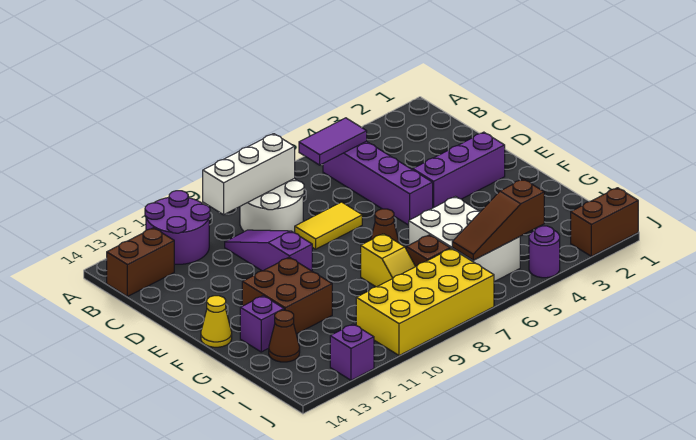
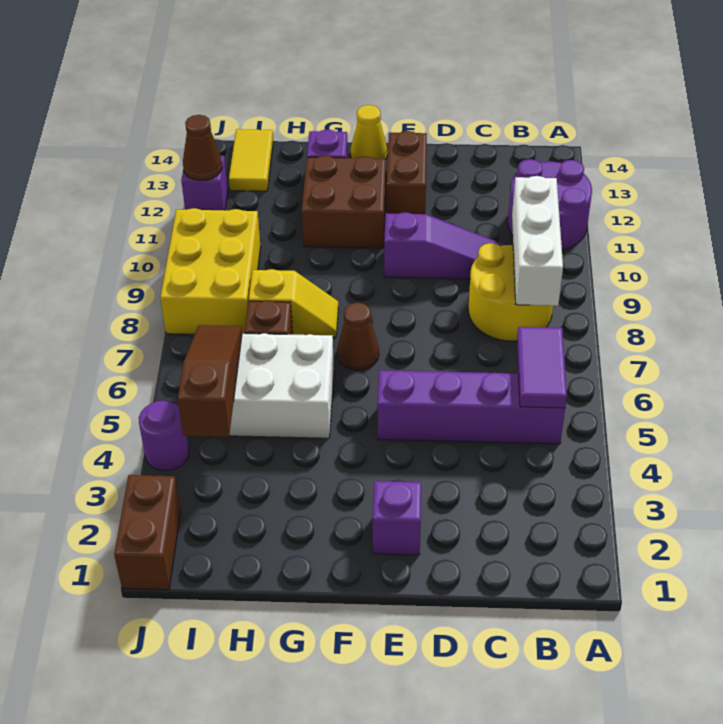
white round brick B8:C9 level 1 -> yellow round brick B8:C9 level 1
brown brick B13:B14 level 1 -> brown brick E12:E13 level 1
yellow tile D7:D8 level 1 -> yellow tile I13:I14 level 1
purple brick E2:E4 level 1 -> purple brick E2 level 1
yellow slope G8:H8 level 1 top G -> yellow slope G8:H8 level 1 top H
brown cone H13 level 1 -> brown cone J12 level 2
yellow brick I7:J10 level 1 -> yellow brick I8:J10 level 1

